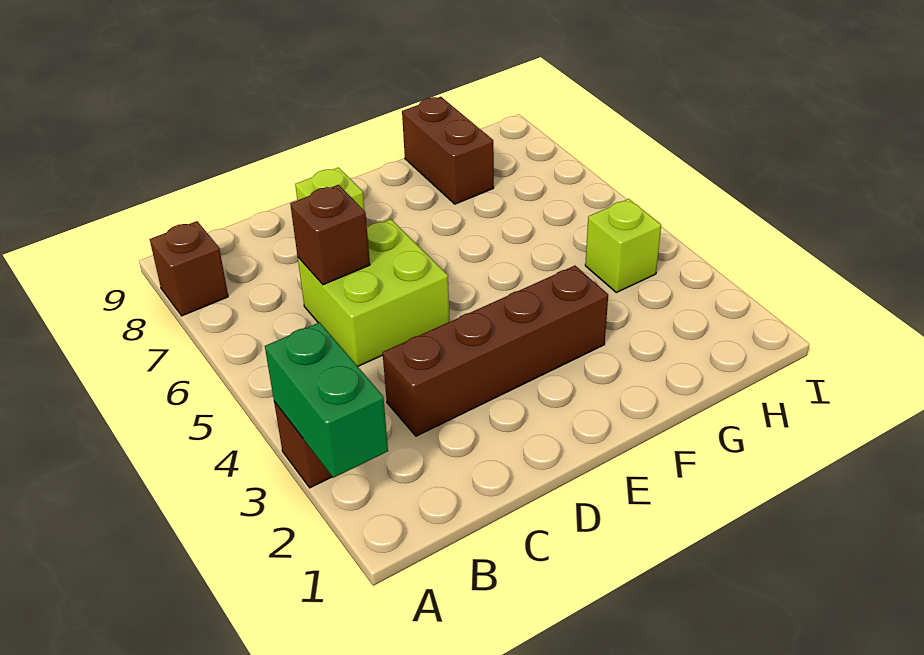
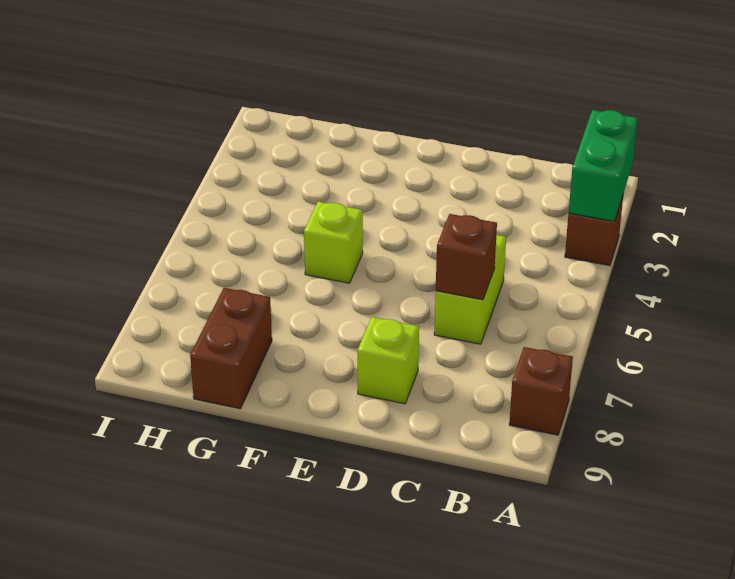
brown brick C3:F3 level 1 -> none
lime brick C5:D6 level 1 -> lime brick C5:C6 level 1
lime brick H4 level 1 -> lime brick F5 level 1

